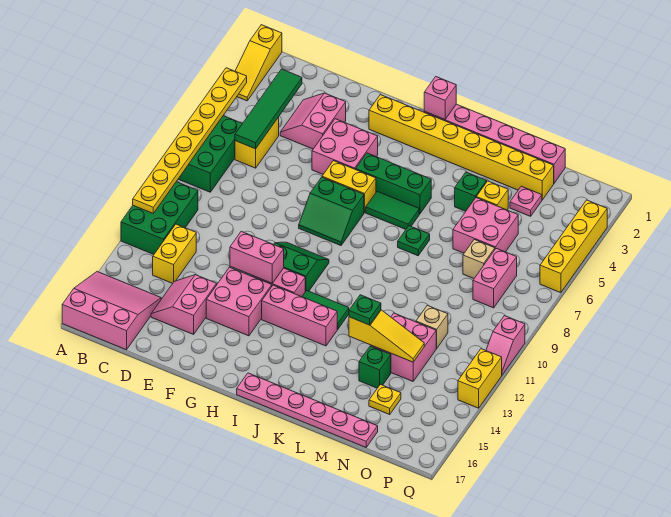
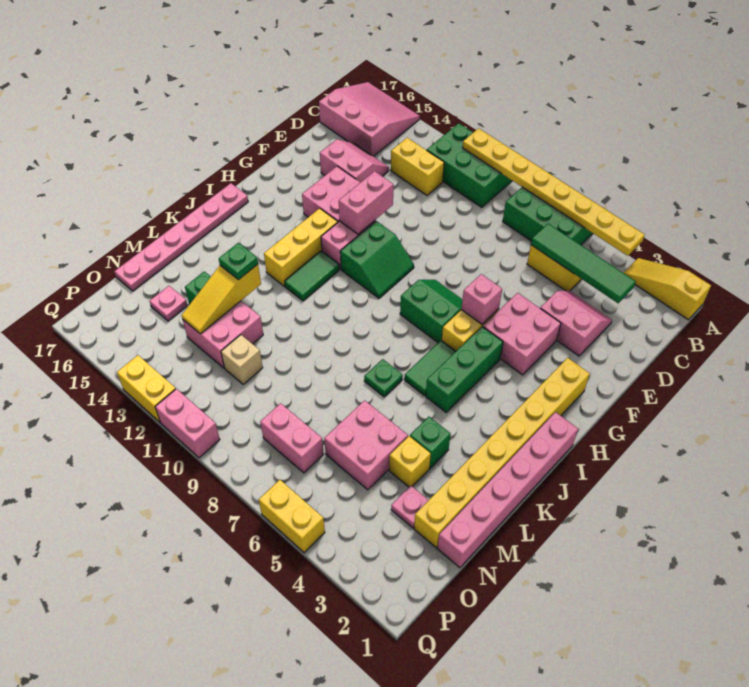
pink slope A15:C17 level 1 top 17 -> pink slope A15:C17 level 1 top C
green slope G7:H8 level 1 top 7 -> green slope G7:H8 level 1 top H
pink brick H13:J13 level 1 -> yellow brick H13:J13 level 1
pink brick I1 level 2 -> pink brick G6 level 2
tan brick N7 level 1 -> none
yellow plate N15 level 1 -> pink plate N15 level 1
yellow brick Q3:Q6 level 1 -> yellow brick Q5:Q6 level 1
pink slope Q10:Q11 level 1 top 10 -> pink brick Q10:Q11 level 1

